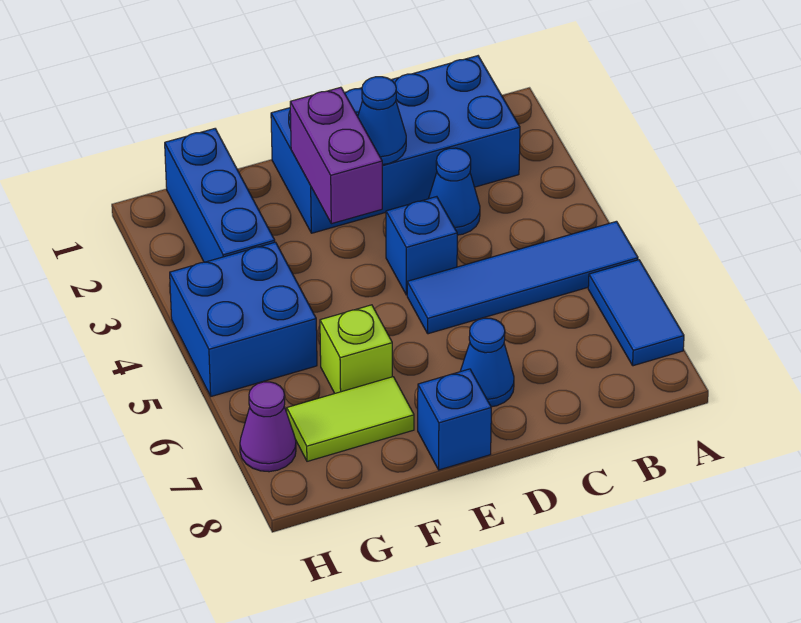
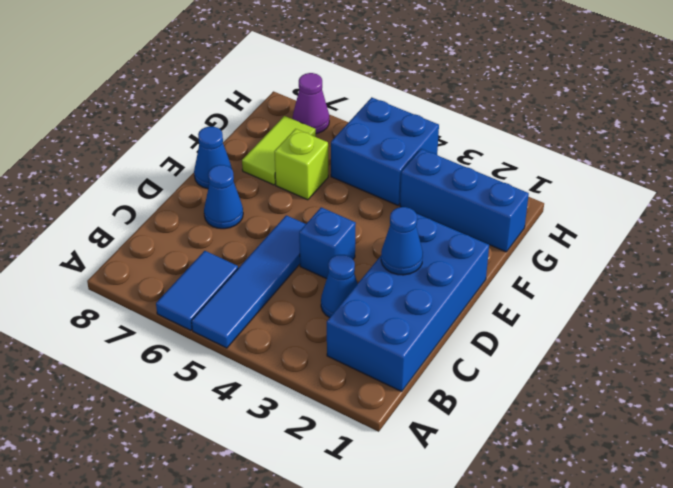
blue tile A6:A7 level 1 -> blue tile A6:B6 level 1
purple brick E2:E3 level 2 -> none
blue brick E8 level 1 -> blue cone E8 level 1

